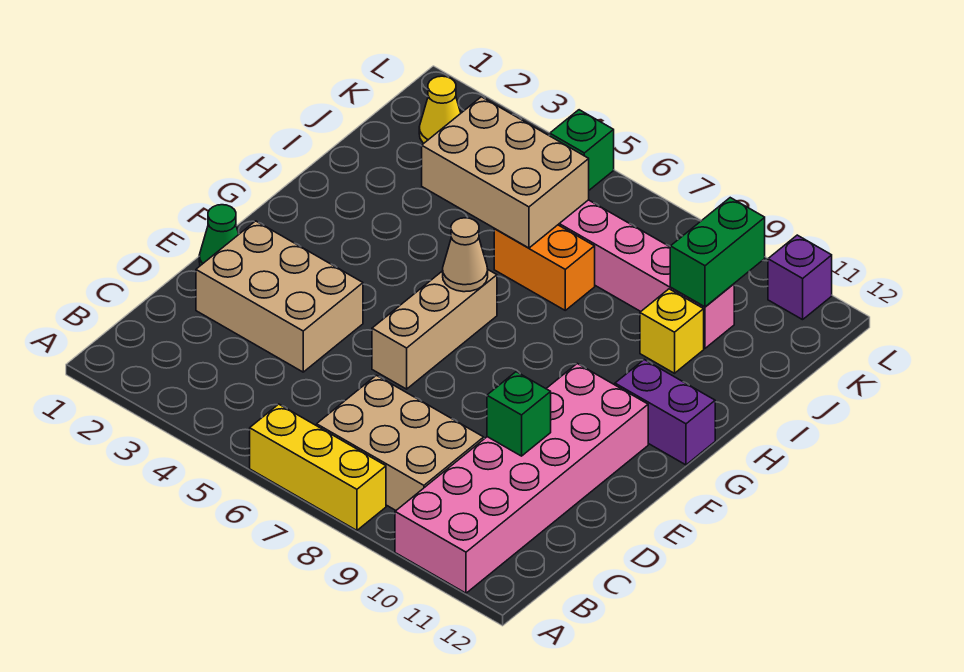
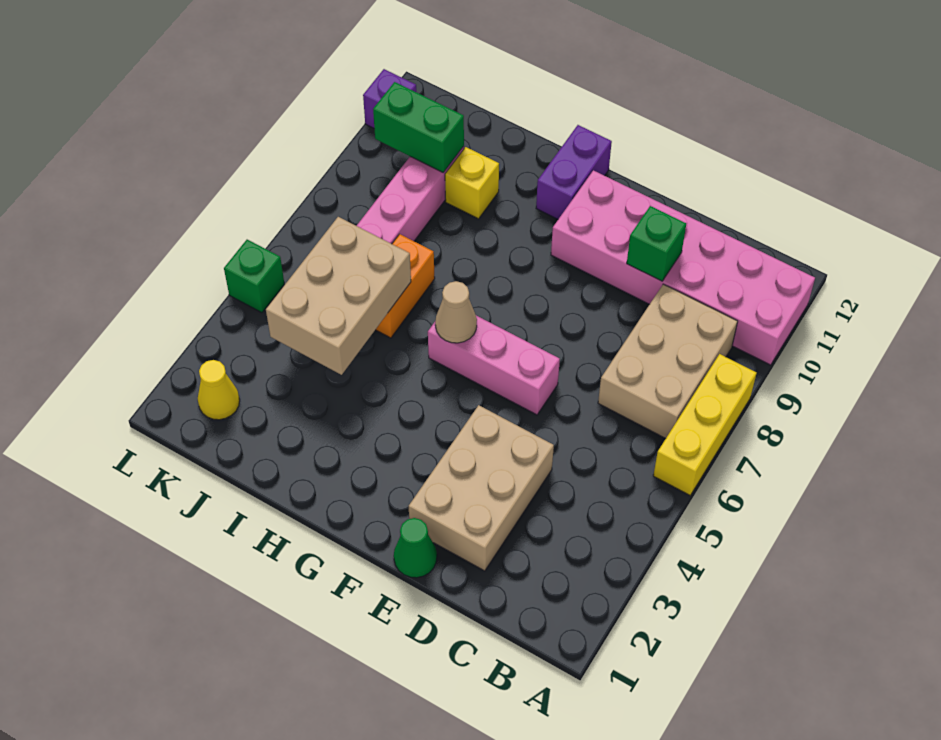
tan brick E6:G6 level 1 -> pink brick E6:G6 level 1

